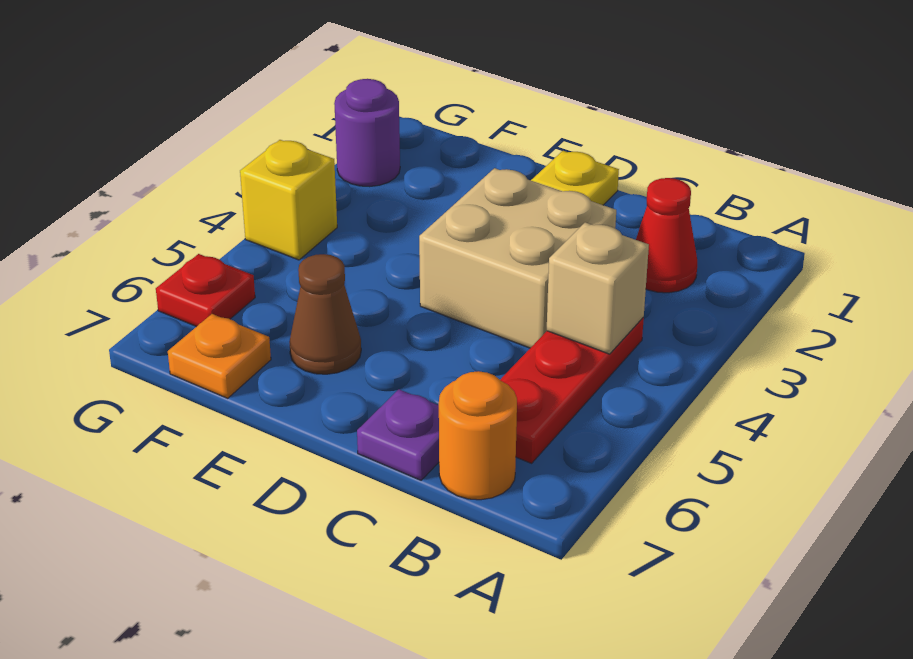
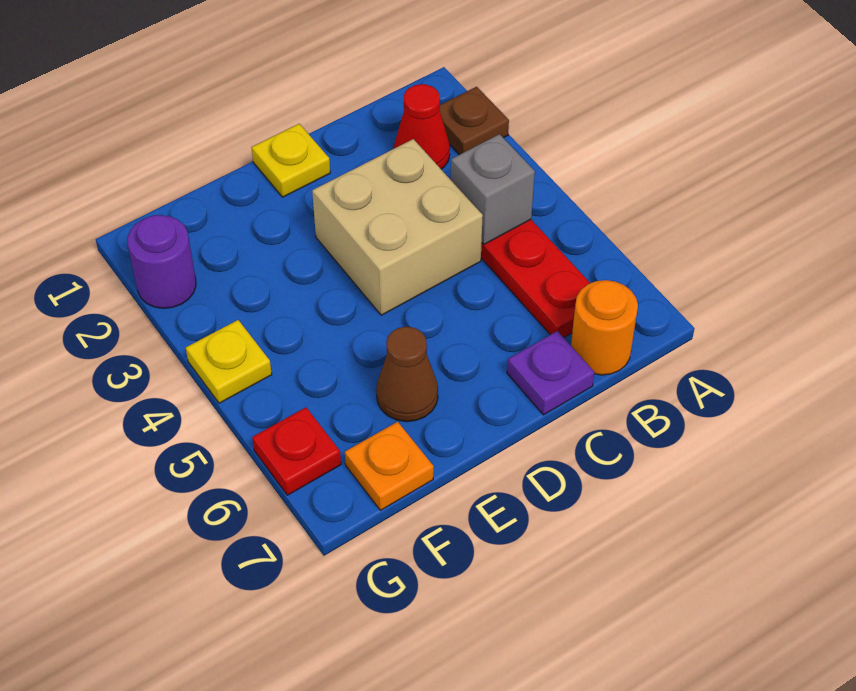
none -> brown plate A2 level 1
tan brick B4 level 2 -> grey brick B4 level 2
yellow brick G4 level 1 -> yellow plate G4 level 1

